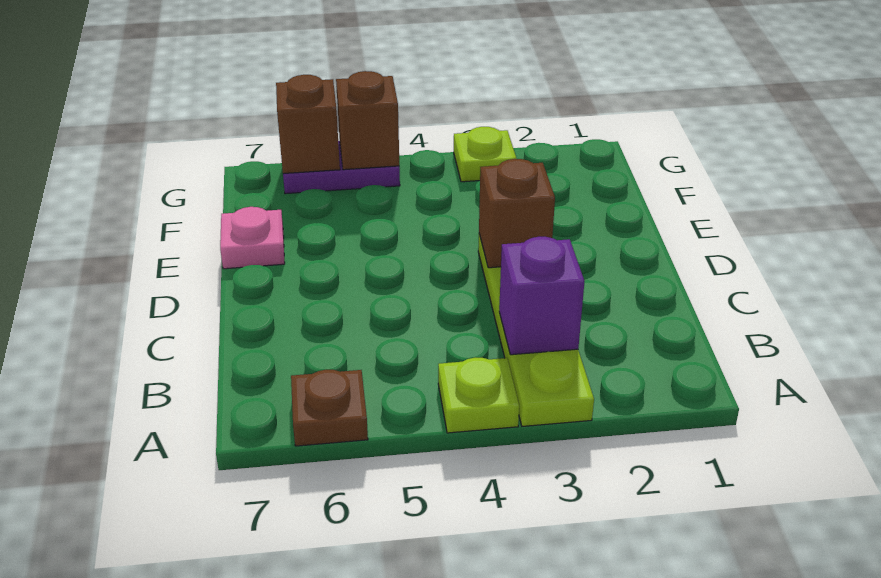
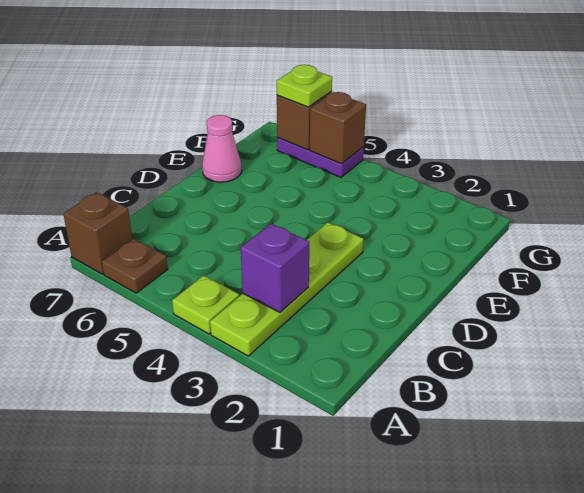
brown brick D3 level 2 -> brown brick A7 level 1
pink plate E7 level 1 -> pink cone E7 level 1
lime plate G3 level 1 -> lime plate G6 level 3

